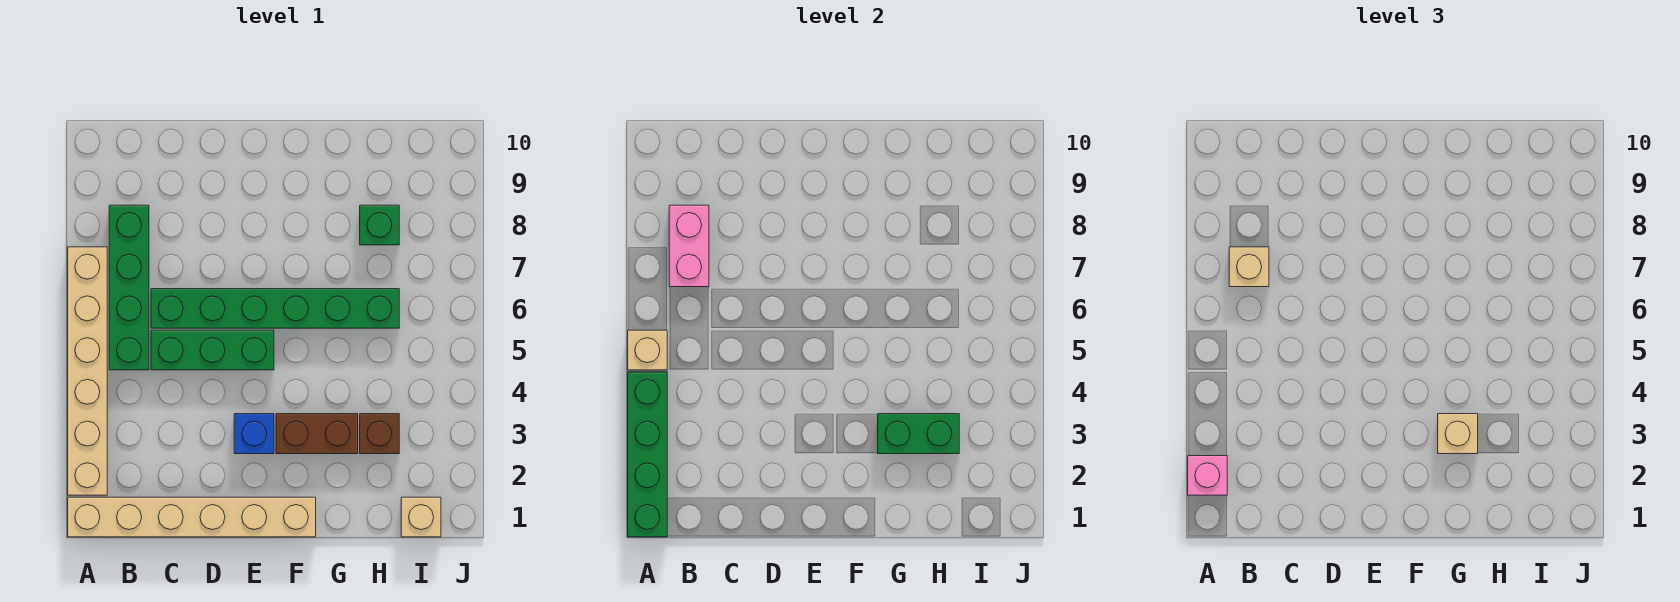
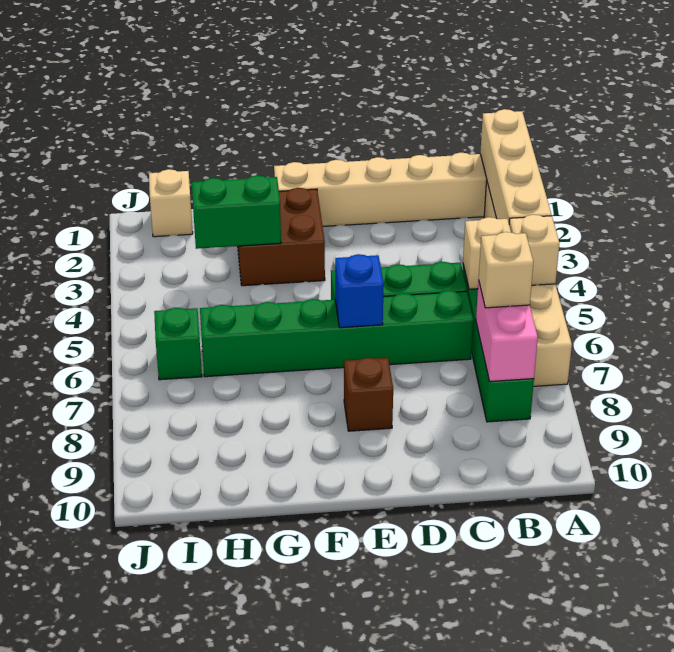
green brick A1:A4 level 2 -> tan brick A1:A4 level 2
pink brick A2 level 3 -> none
blue brick E3 level 1 -> blue brick E6 level 2
brown brick F3:G3 level 1 -> brown brick F2:G3 level 1
tan brick G3 level 3 -> tan brick B5 level 2
brown brick H3 level 1 -> brown brick E8 level 1
green brick H8 level 1 -> green brick I6 level 1

